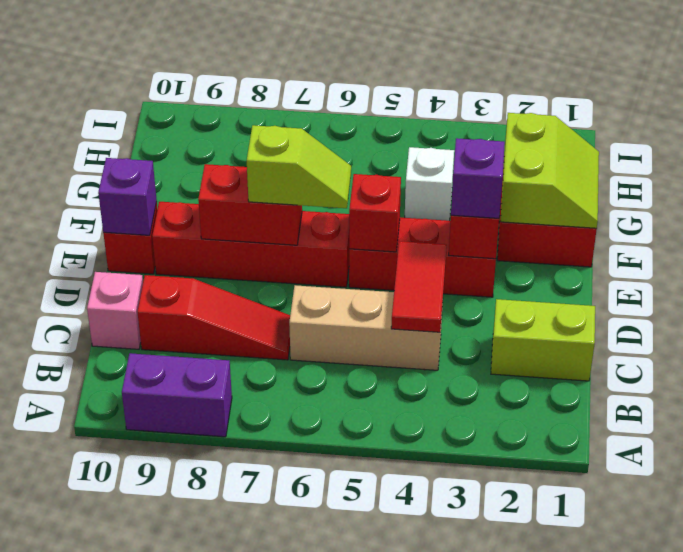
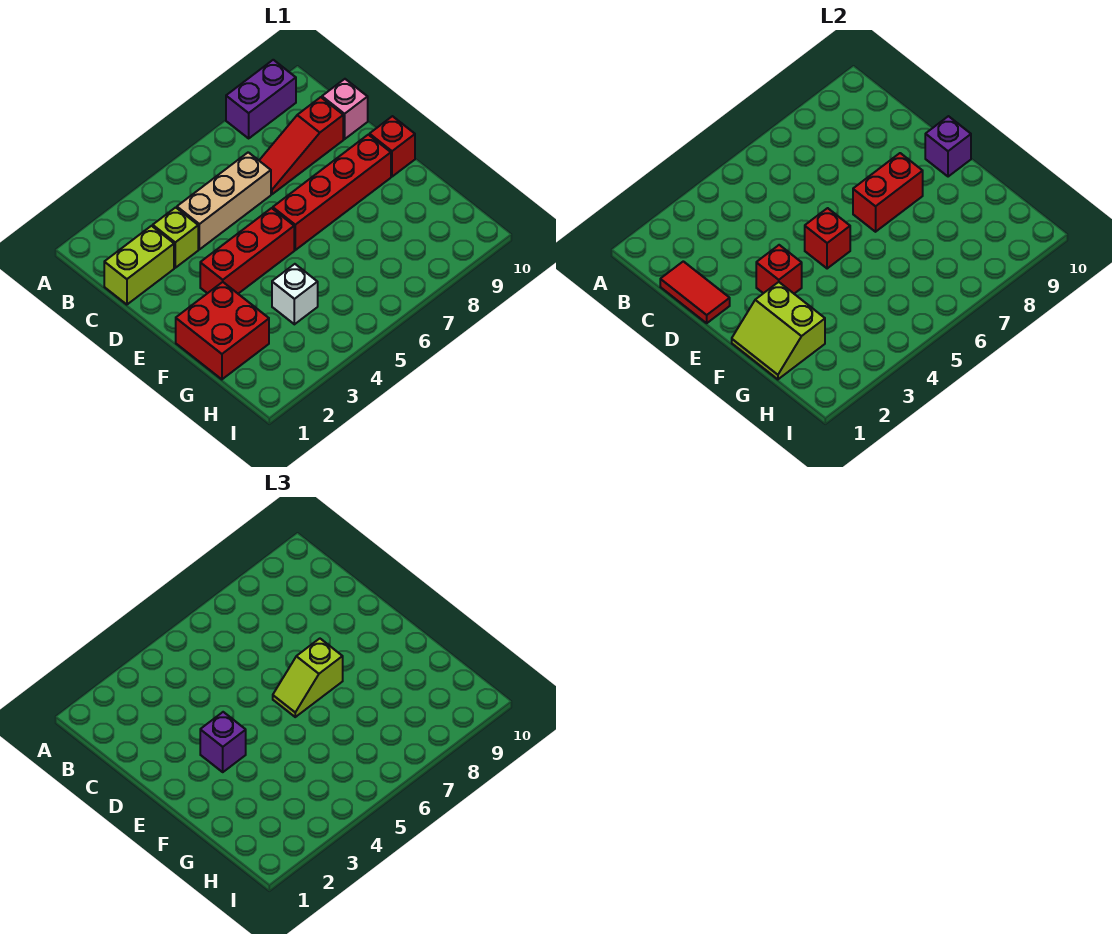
none -> lime brick C3 level 1
red tile C4:D4 level 2 -> red tile C1:D1 level 2

